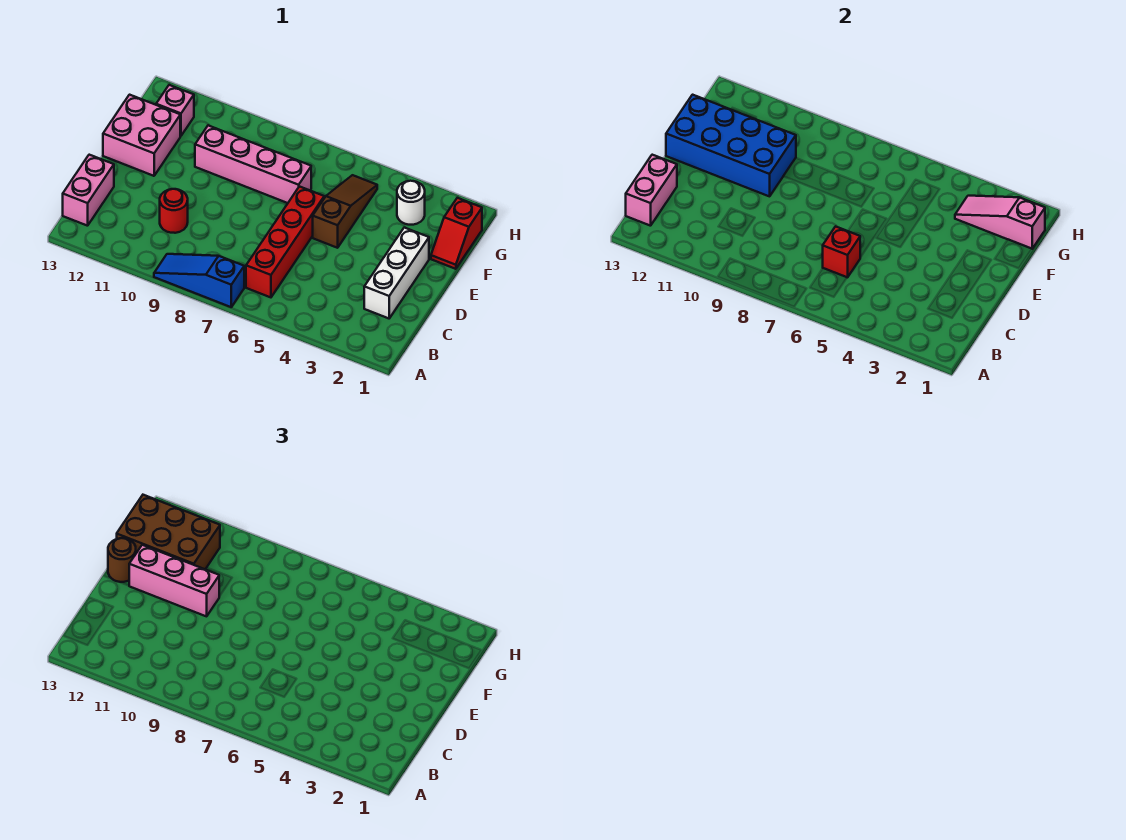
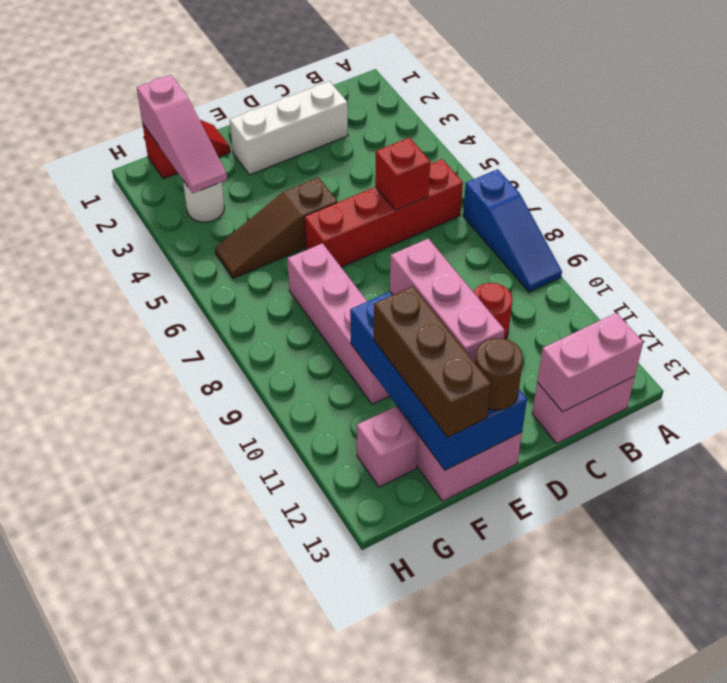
brown brick F11:G13 level 3 -> brown brick F11:F13 level 3

